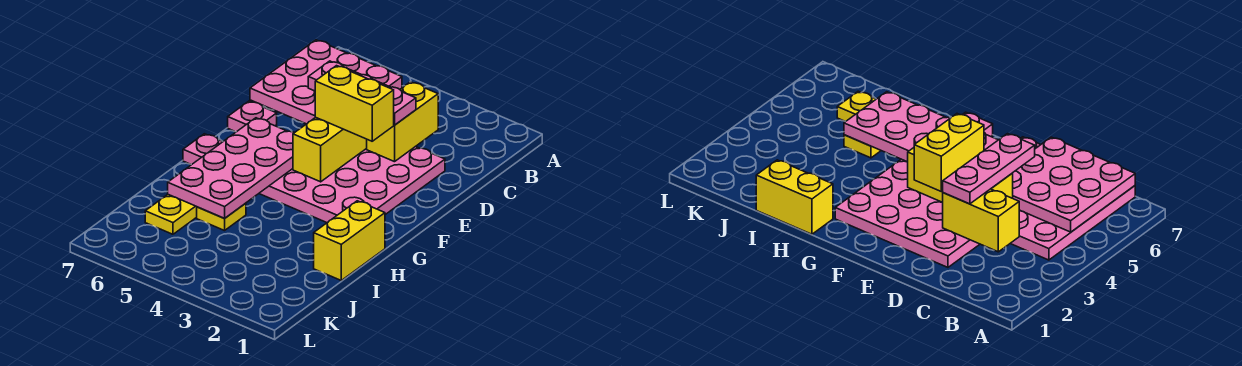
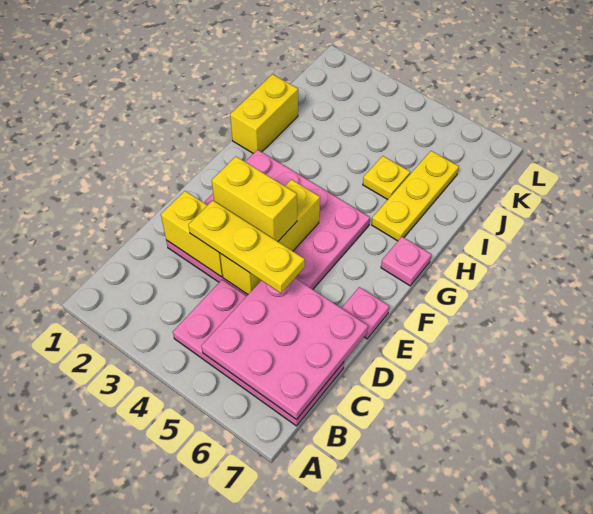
yellow brick C3:D3 level 2 -> yellow brick D2:D3 level 2
pink plate D3:D5 level 3 -> yellow plate D3:D5 level 3
pink plate F5:I6 level 2 -> none

